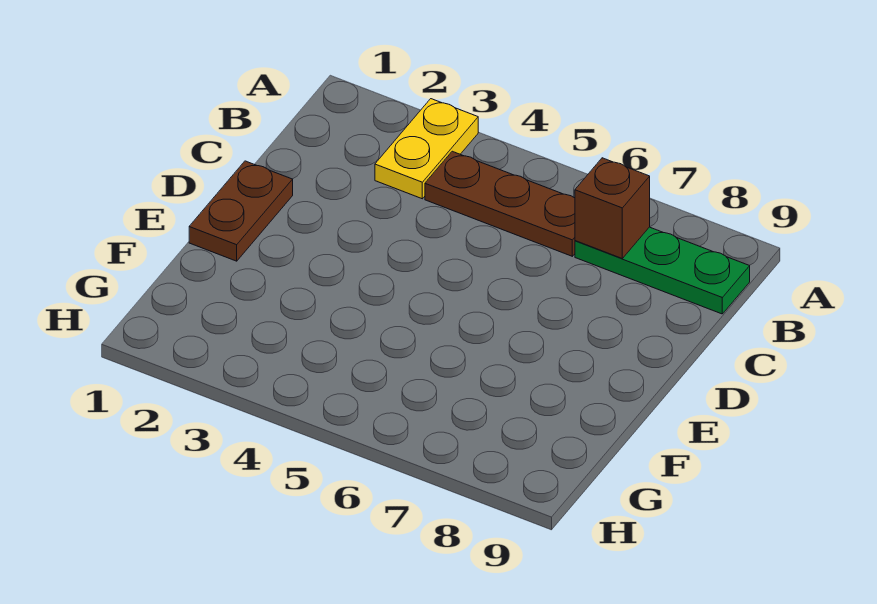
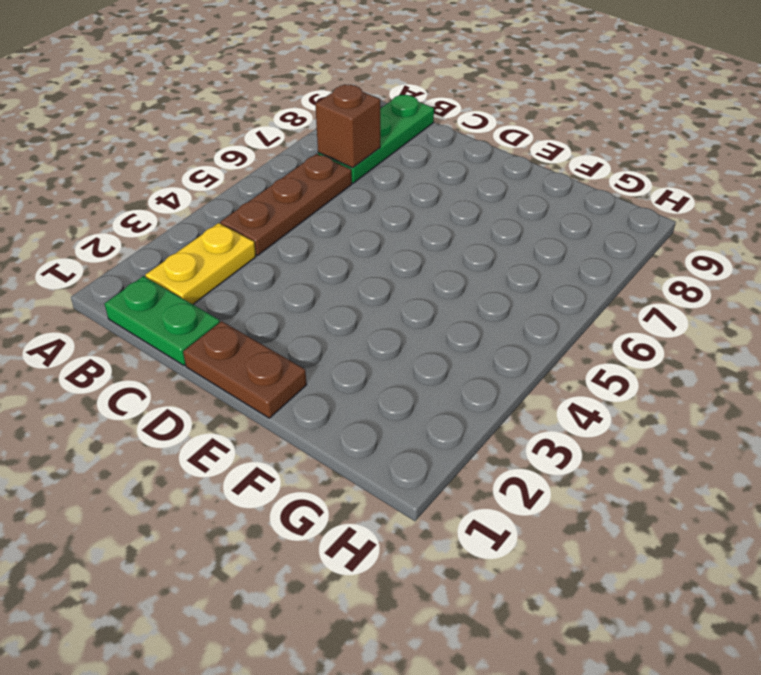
yellow plate A3:B3 level 1 -> yellow plate B2:B3 level 1
none -> green plate B1:C1 level 1

